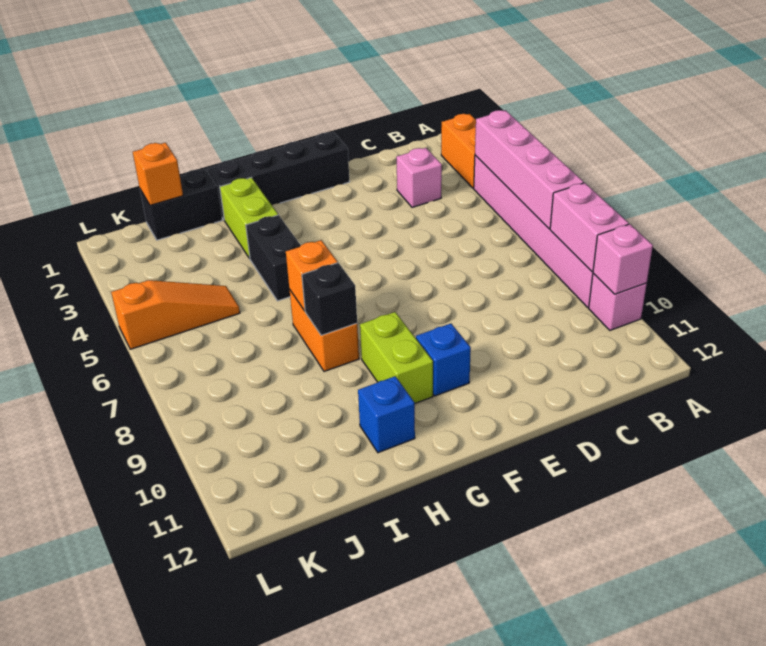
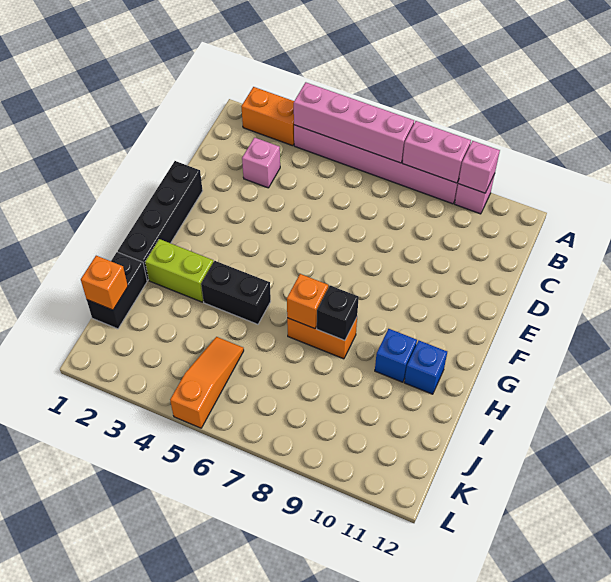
blue brick F10 level 1 -> blue brick H10 level 1
lime brick G9:G10 level 1 -> none

